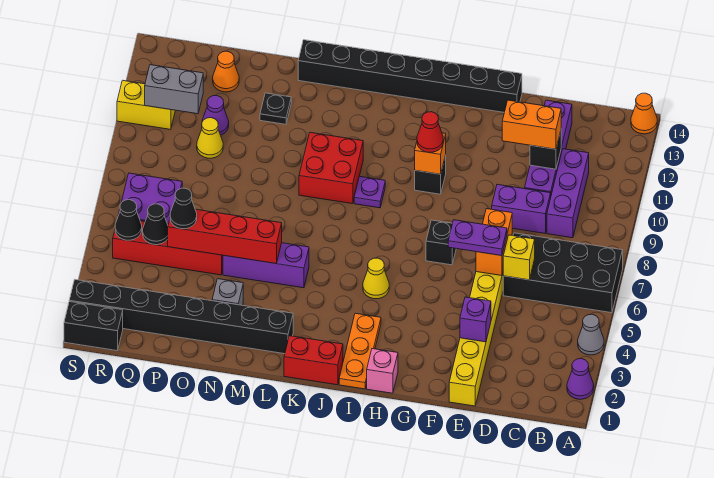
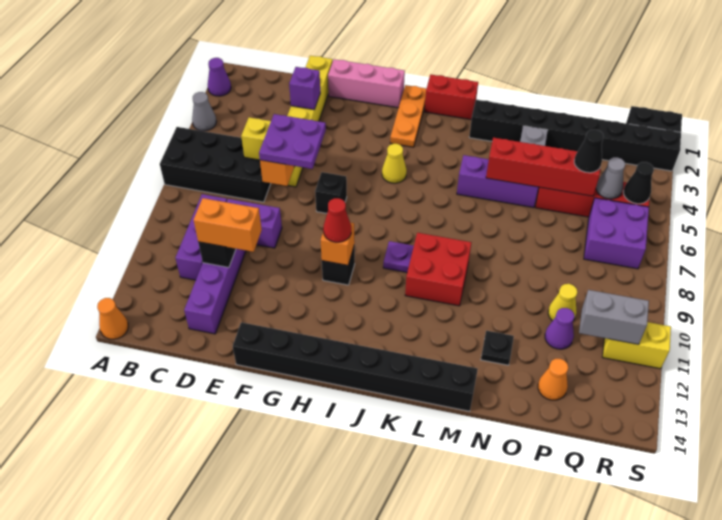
purple plate E6:F6 level 3 -> purple plate E6:F7 level 3
pink brick H1 level 1 -> pink brick F1:H1 level 1
black cone Q5 level 2 -> grey cone Q5 level 2

